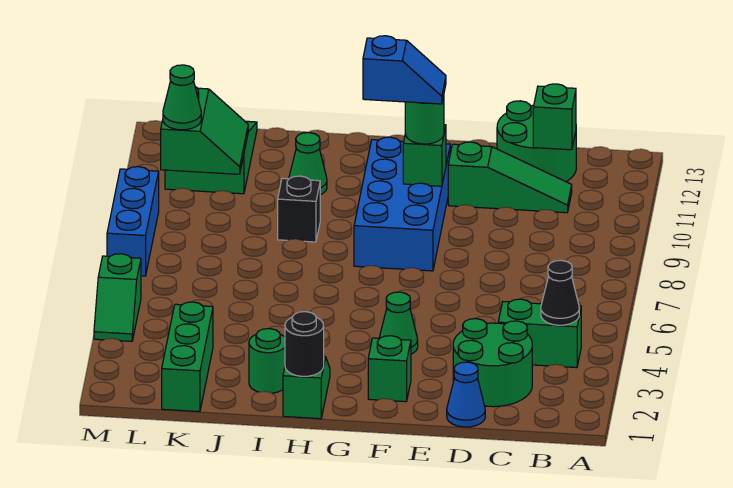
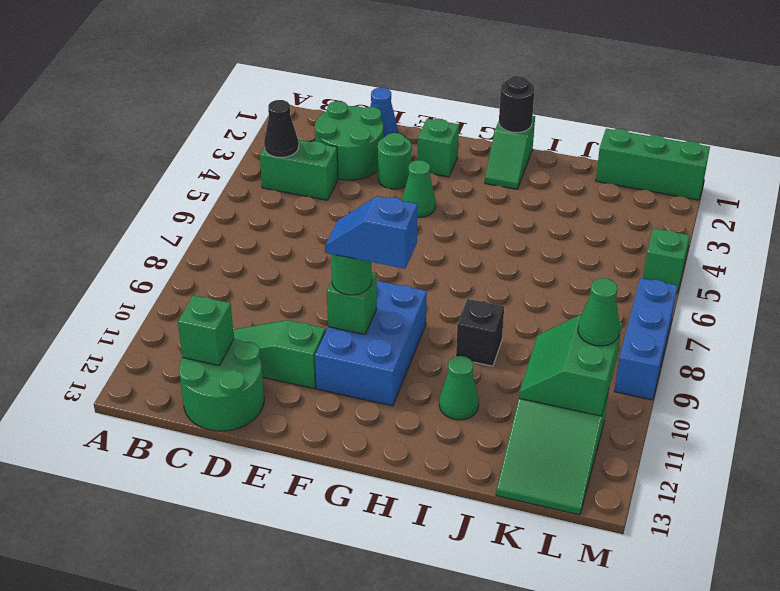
blue brick F8:G11 level 1 -> blue brick F9:G11 level 1
green round brick I2 level 1 -> green round brick E3 level 1
green brick K1:K3 level 1 -> green brick K1:M1 level 1

